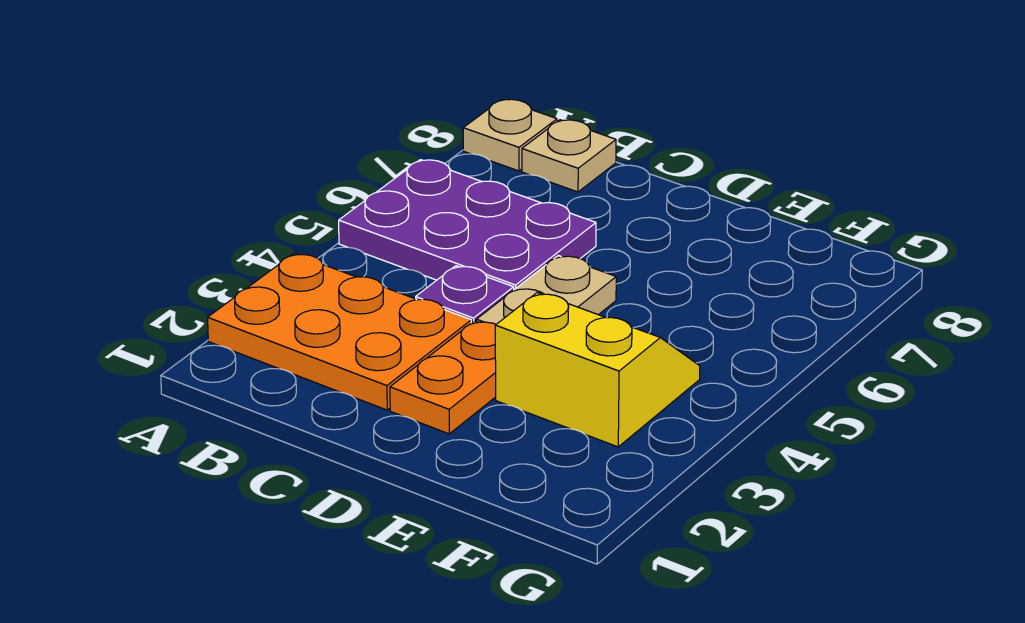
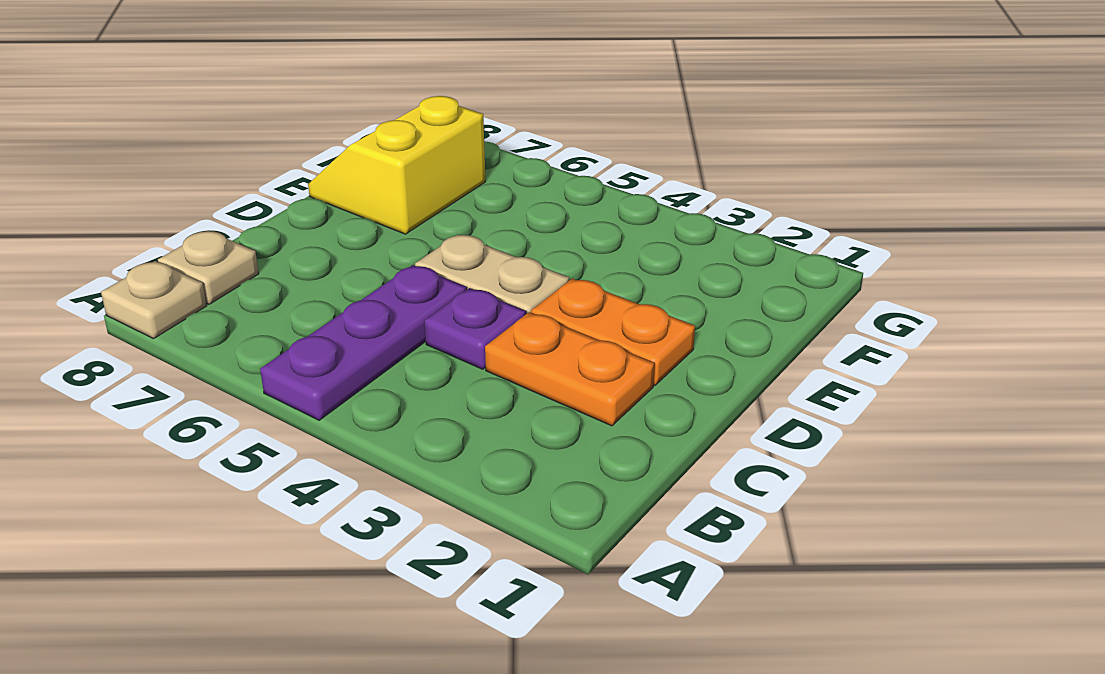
orange plate A2:C3 level 1 -> orange plate C2:C3 level 1
purple plate A5:C6 level 1 -> purple plate A5:C5 level 1
yellow slope E3:F4 level 1 top 3 -> yellow slope E7:F8 level 1 top 7

